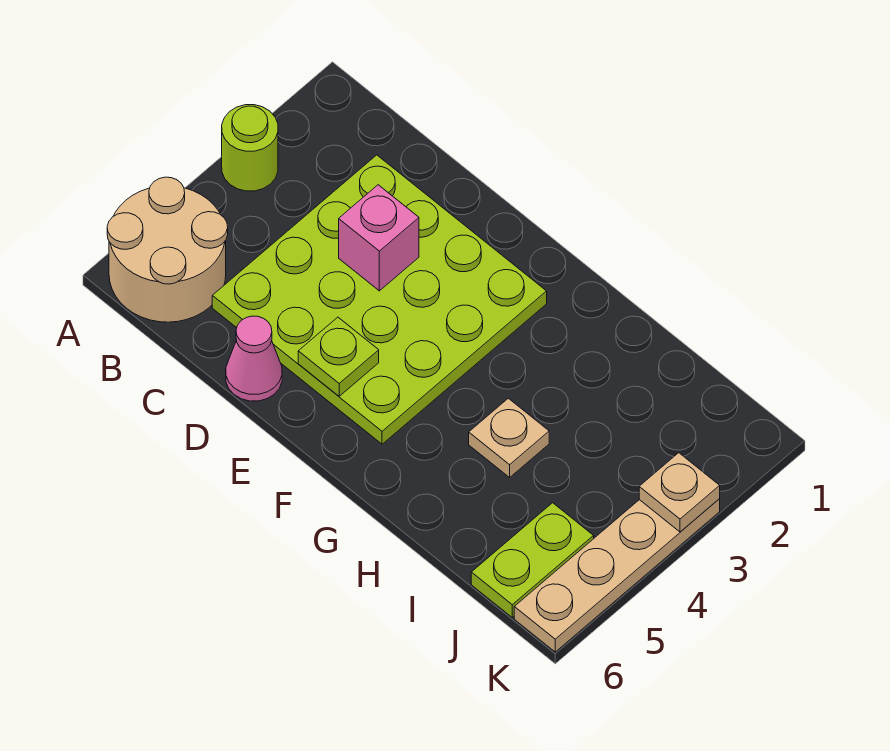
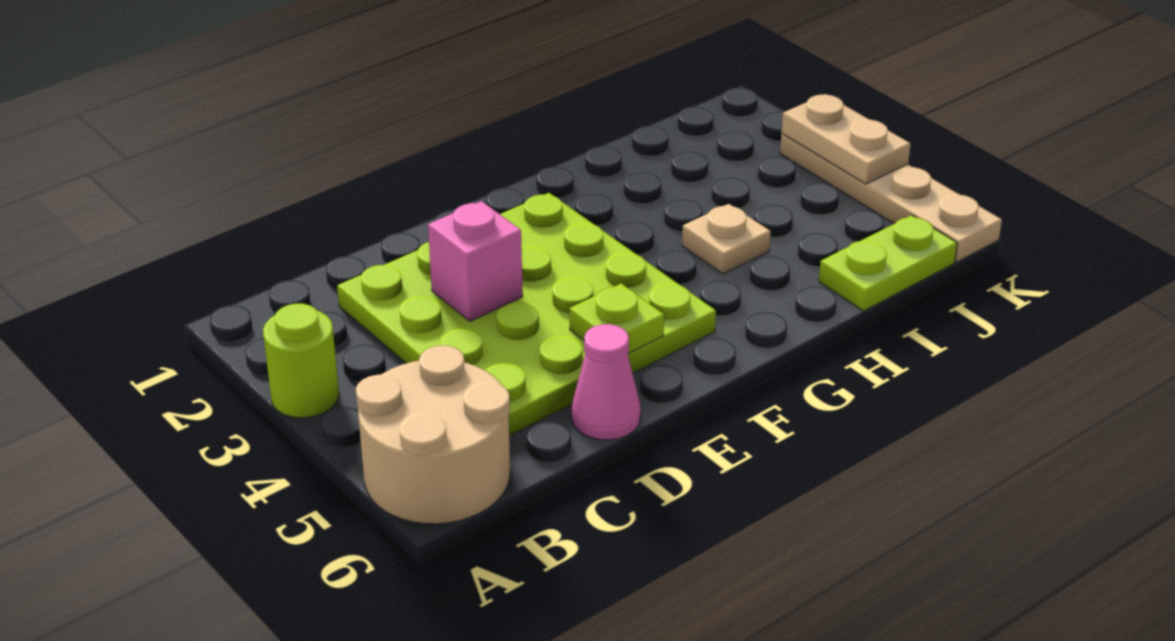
lime plate J5:J6 level 1 -> lime plate I6:J6 level 1
tan plate K3 level 2 -> tan plate K3:K4 level 2

